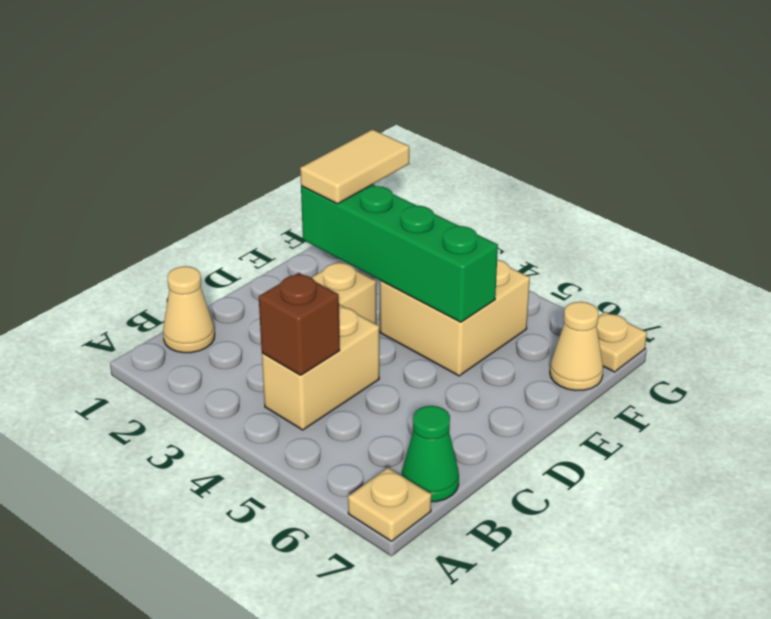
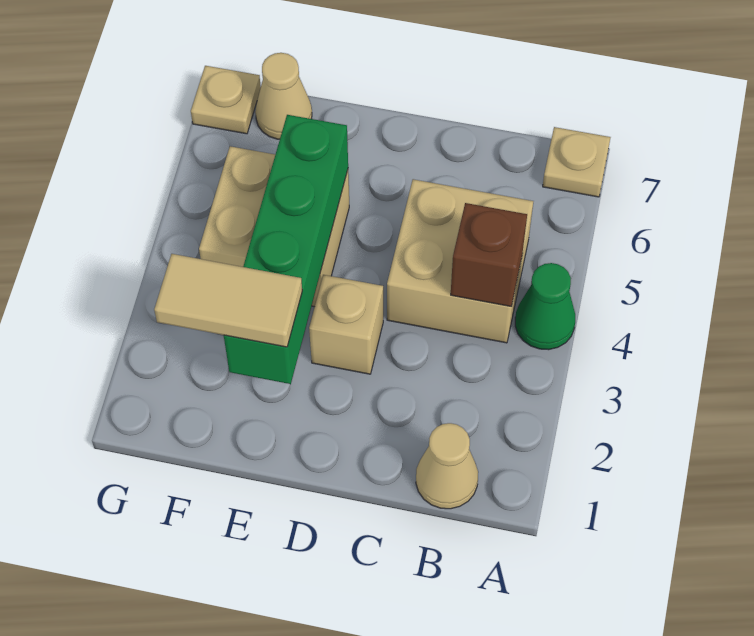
tan brick B4:C4 level 1 -> tan brick B4:C5 level 1
green cone B7 level 1 -> green cone A4 level 1

